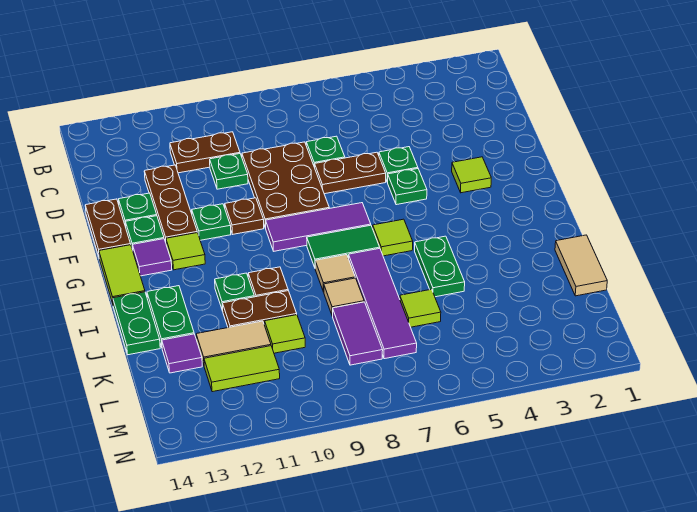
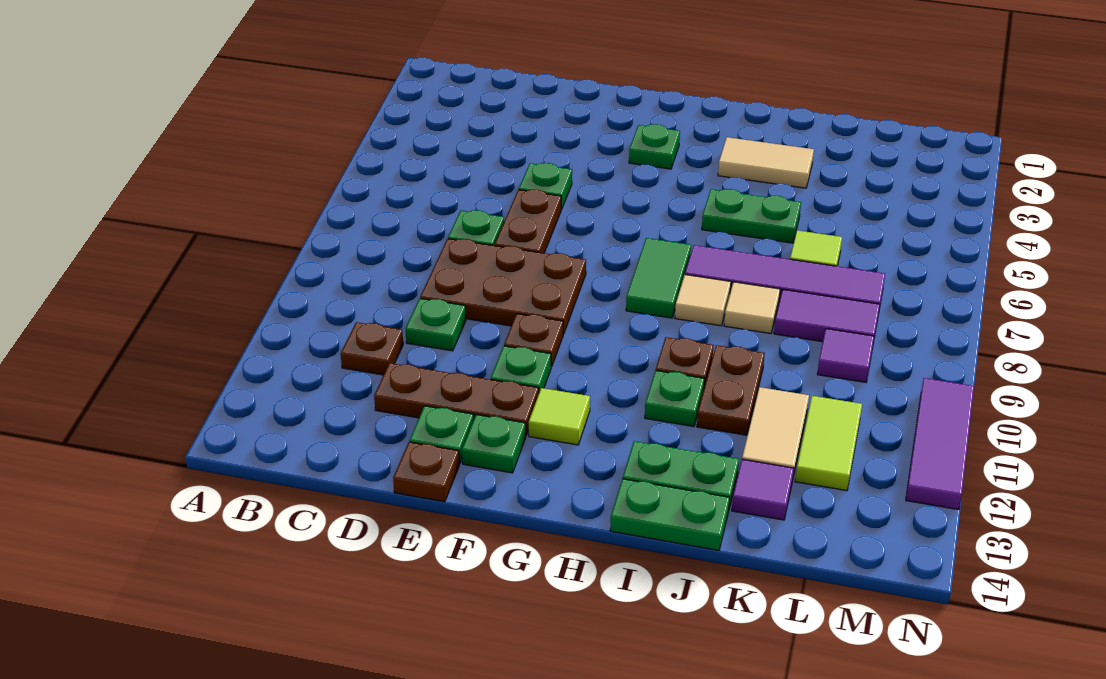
brown plate C10:C11 level 1 -> brown plate C11 level 1
brown plate E14:F14 level 1 -> brown plate E14 level 1
lime tile F3 level 1 -> none
green plate F5 level 1 -> green plate G3 level 1
purple tile G7:G9 level 1 -> purple tile N10:N12 level 1
purple tile G13 level 1 -> purple tile L9 level 1
lime tile G14:H14 level 1 -> none
lime tile H6 level 1 -> none
tan tile J1:K1 level 1 -> tan tile I3:J3 level 1
lime tile K10 level 1 -> none

